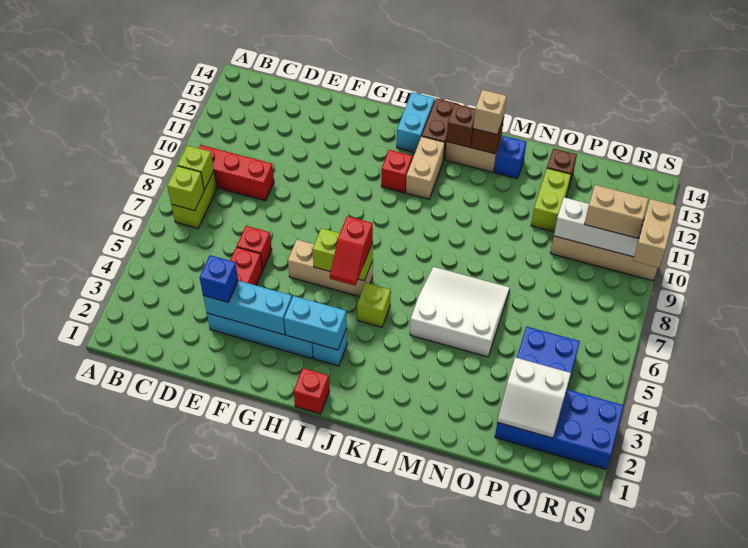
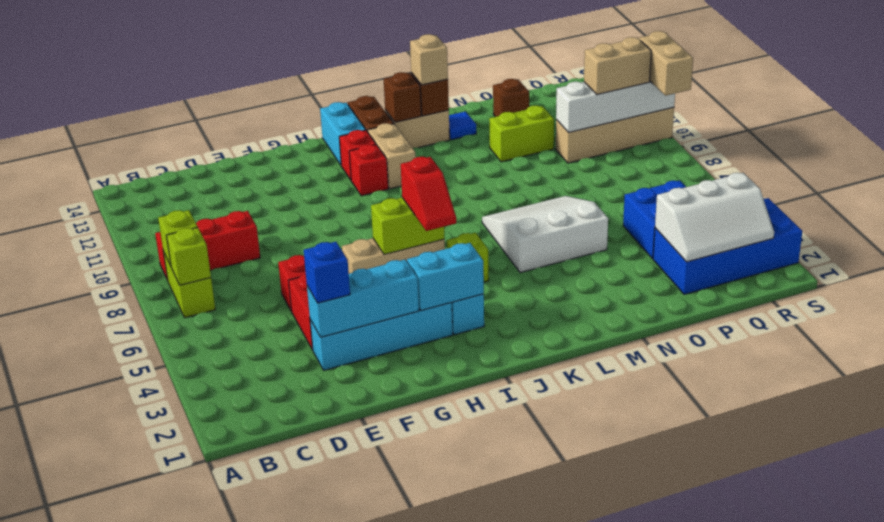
red brick I1 level 1 -> red brick I12 level 1
blue brick M13 level 1 -> blue tile M13 level 1
lime brick O11:O12 level 1 -> lime brick N11:O11 level 1
white slope P2:Q3 level 2 top 3 -> white slope P2:R3 level 2 top 3

